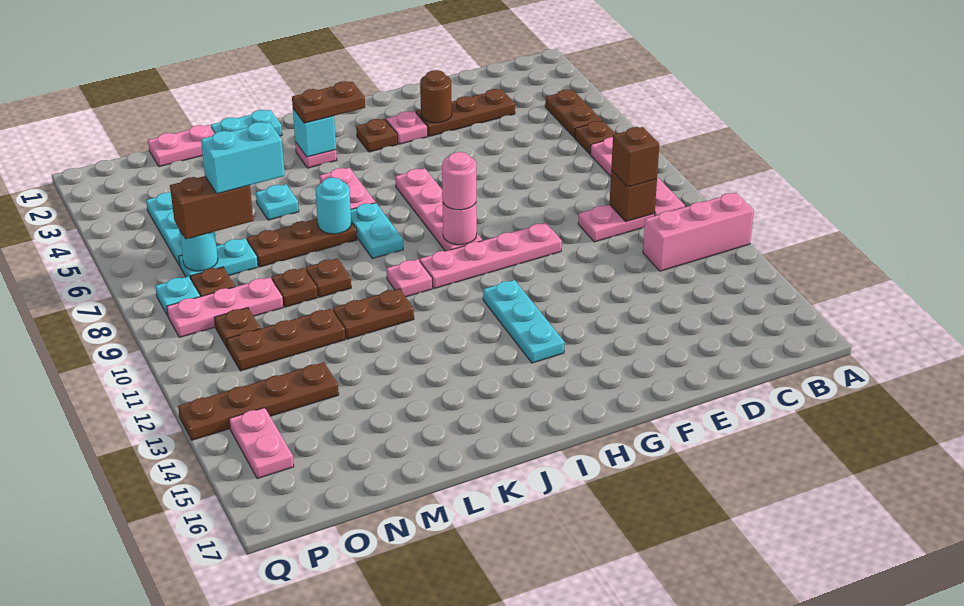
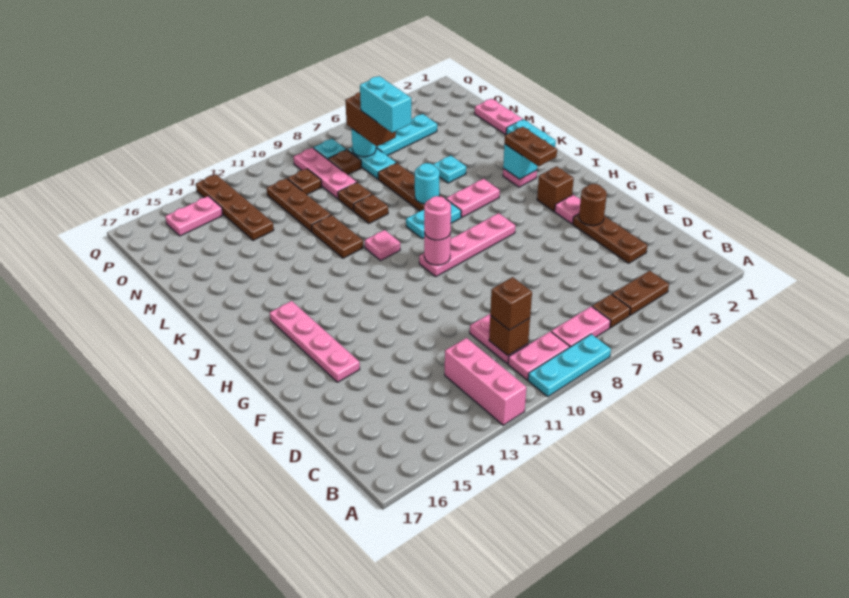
pink plate F10:I10 level 1 -> pink plate F15:I15 level 1
brown plate H3 level 1 -> brown brick H3 level 1
cyan plate H12:H14 level 1 -> cyan plate A8:A10 level 1

